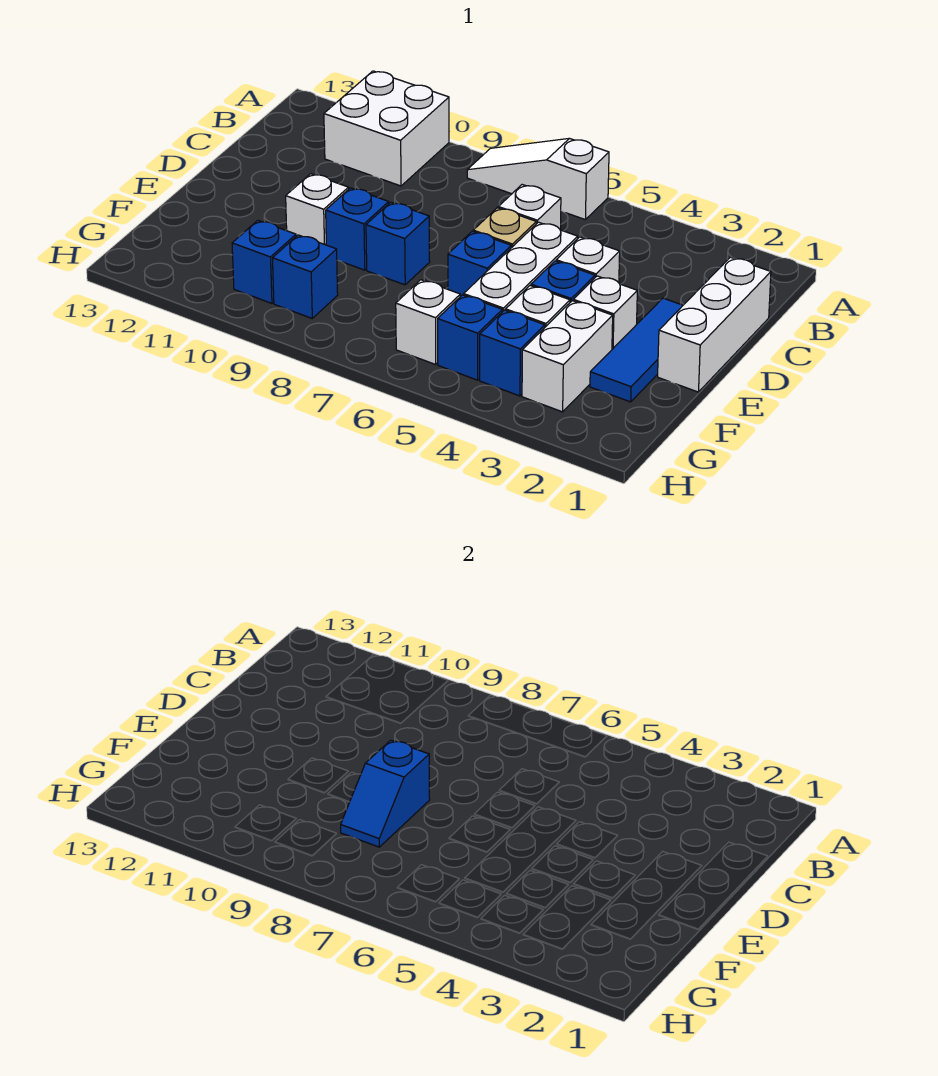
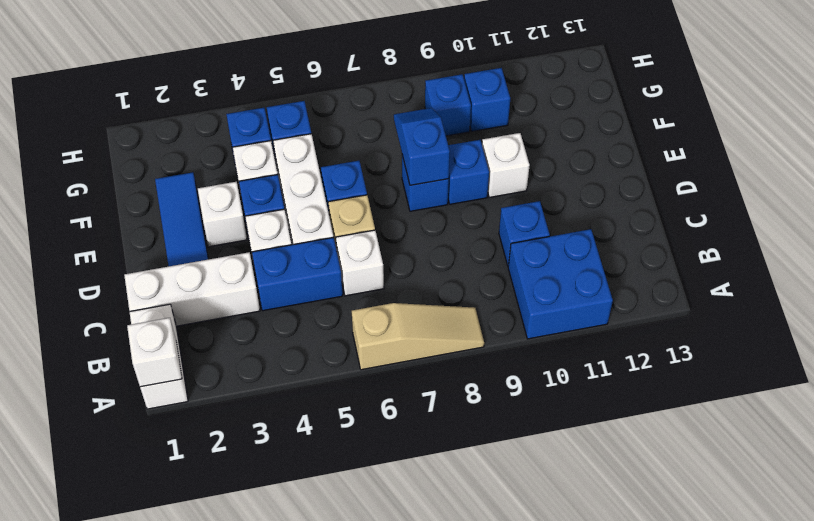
white slope A6:A8 level 1 top 6 -> tan slope A6:A8 level 1 top 6
white brick A10:B11 level 1 -> blue brick A10:B11 level 1
white brick C1:E1 level 1 -> white brick C1:C3 level 1
none -> blue brick C4:C5 level 1
none -> blue brick C10 level 1
white brick F3:G3 level 1 -> white brick A1:B1 level 1
white brick G6 level 1 -> white brick A1 level 2

